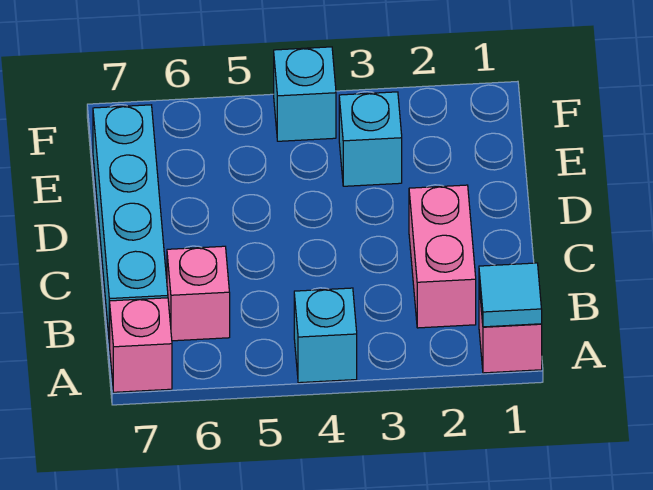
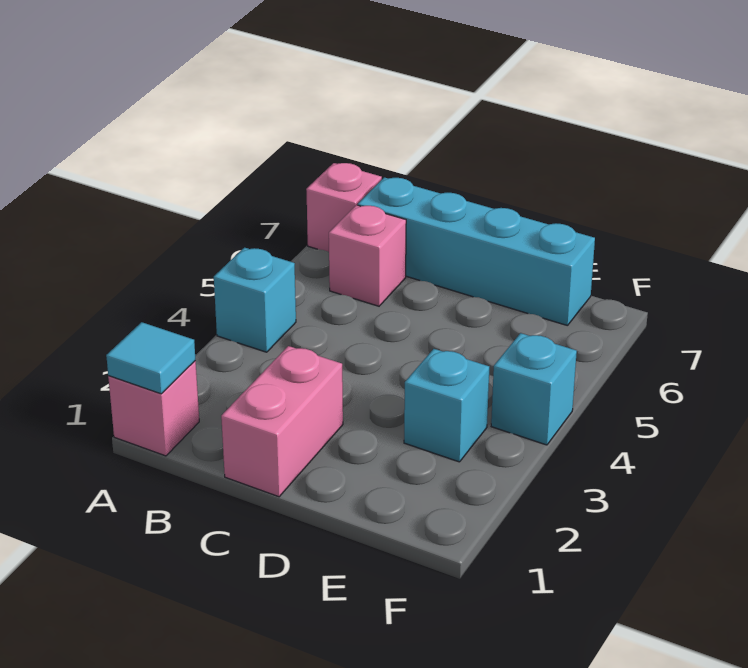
pink brick B2:C2 level 1 -> pink brick C1:C2 level 1

